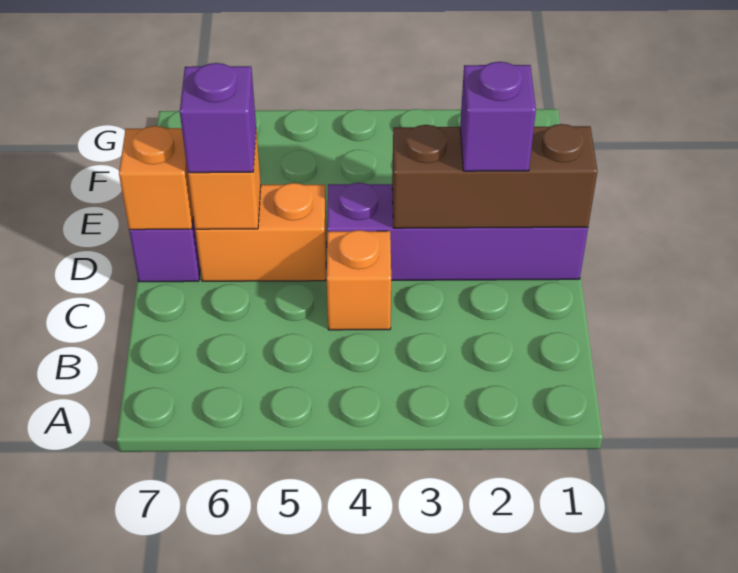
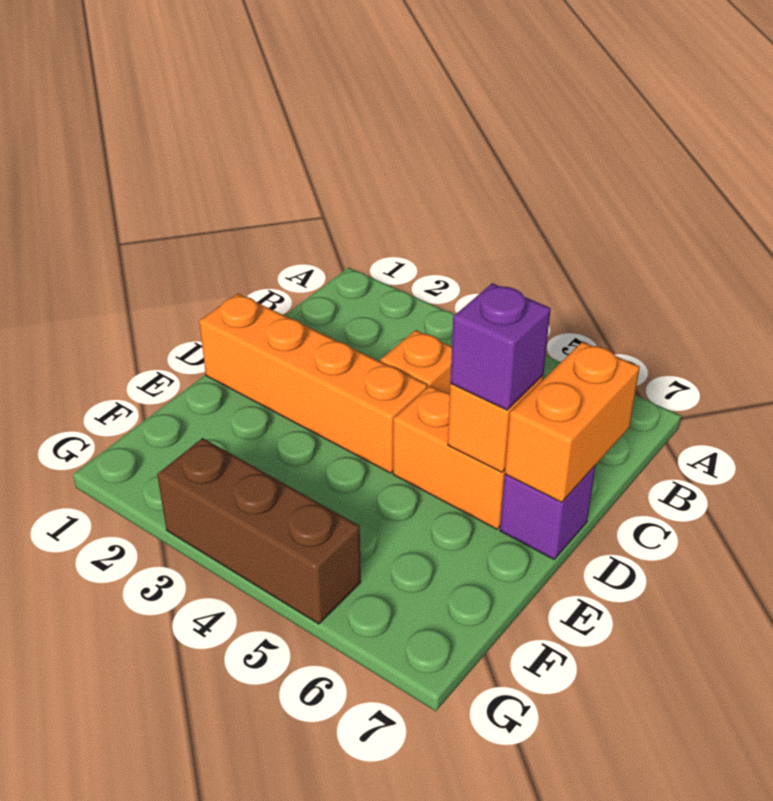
purple brick D1:D4 level 1 -> orange brick D1:D4 level 1
brown brick D1:D3 level 2 -> brown brick G3:G5 level 1
purple brick D2 level 3 -> none
orange brick D7 level 2 -> orange brick C7:D7 level 2

